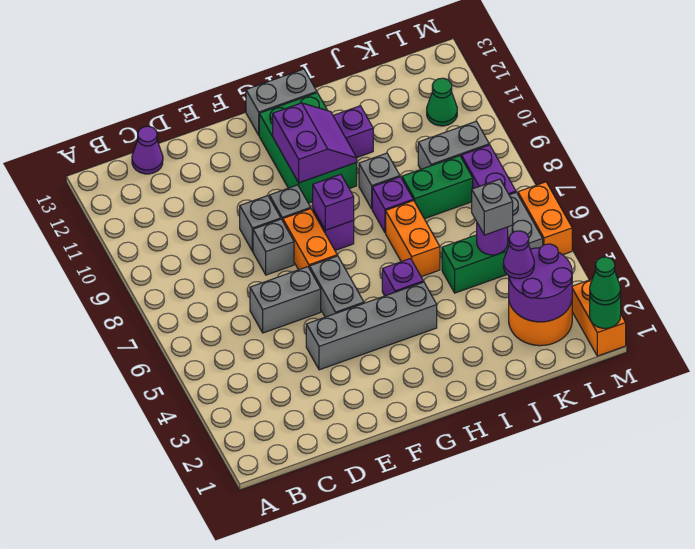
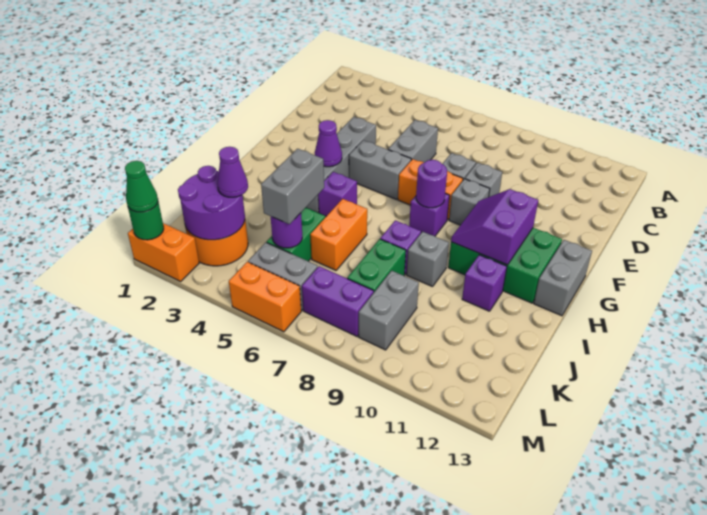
purple cone C13 level 1 -> purple cone G4 level 2
purple brick G8 level 2 -> purple round brick G8 level 2
purple slope G10:H11 level 2 top G -> purple slope G10:H11 level 2 top 11
orange brick I6:I7 level 1 -> orange brick I6:J6 level 1
grey brick K5 level 3 -> grey brick J5:K5 level 3
green cone L11 level 1 -> none

